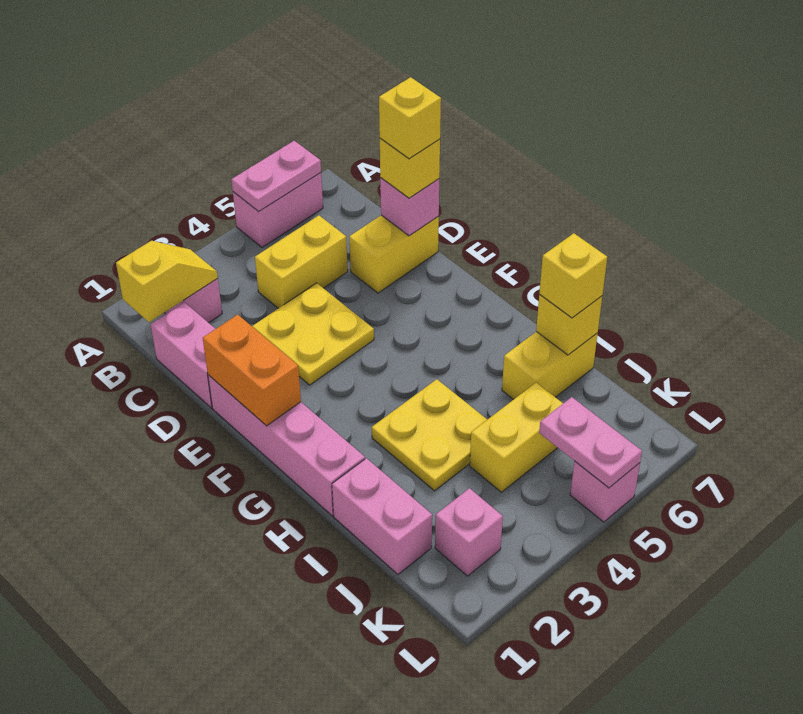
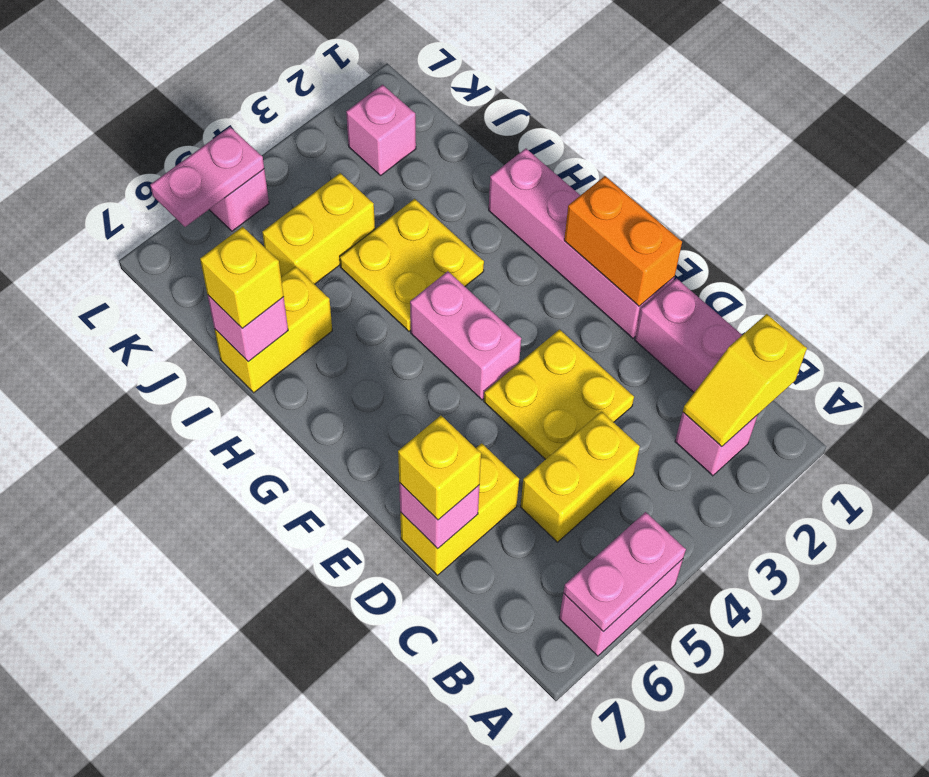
yellow brick D7 level 4 -> none
pink brick I1:J1 level 1 -> pink brick F4:G4 level 1
yellow brick I7 level 2 -> pink brick I7 level 2
pink plate K5:L5 level 2 -> pink plate L5:L6 level 2

